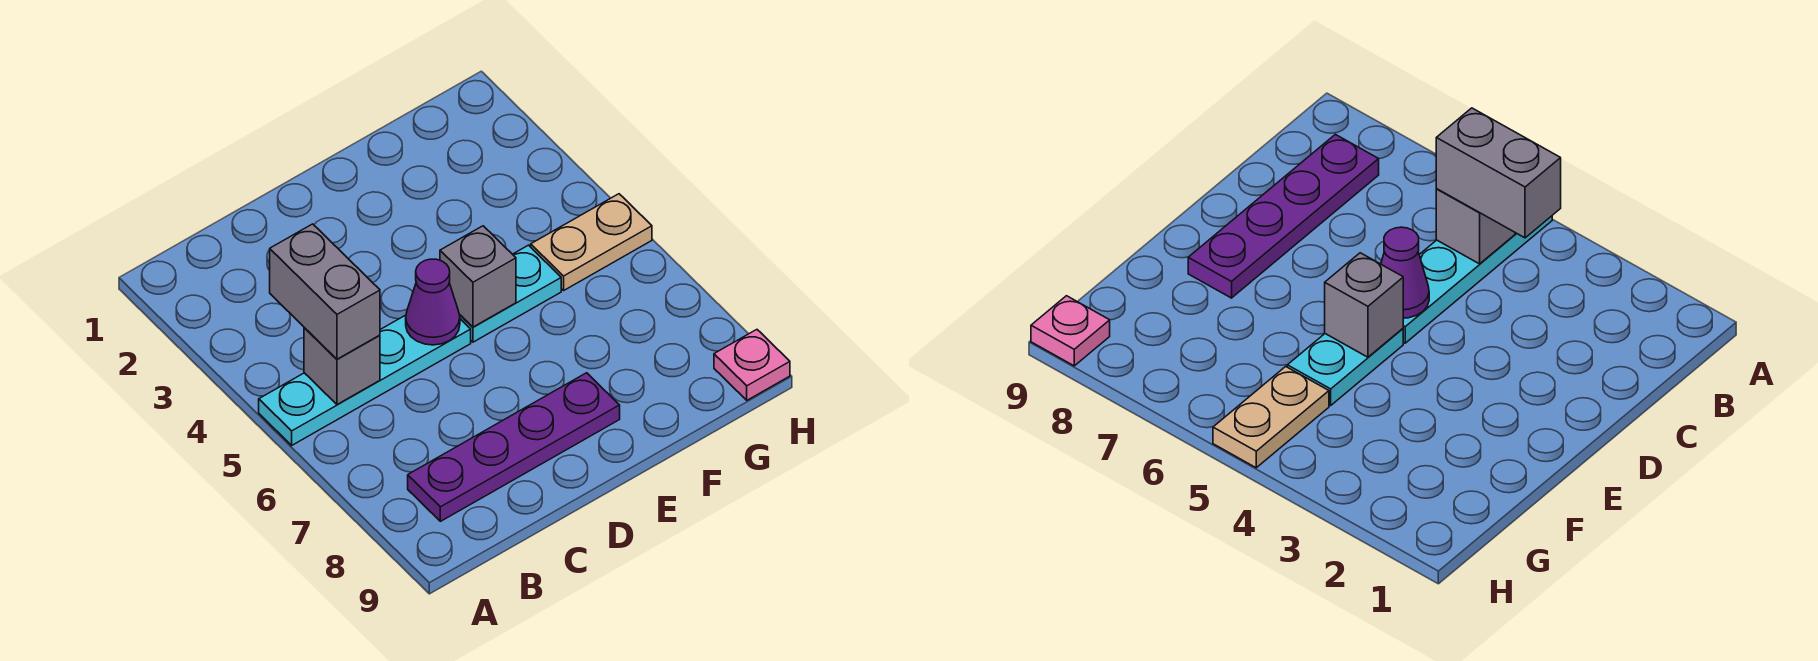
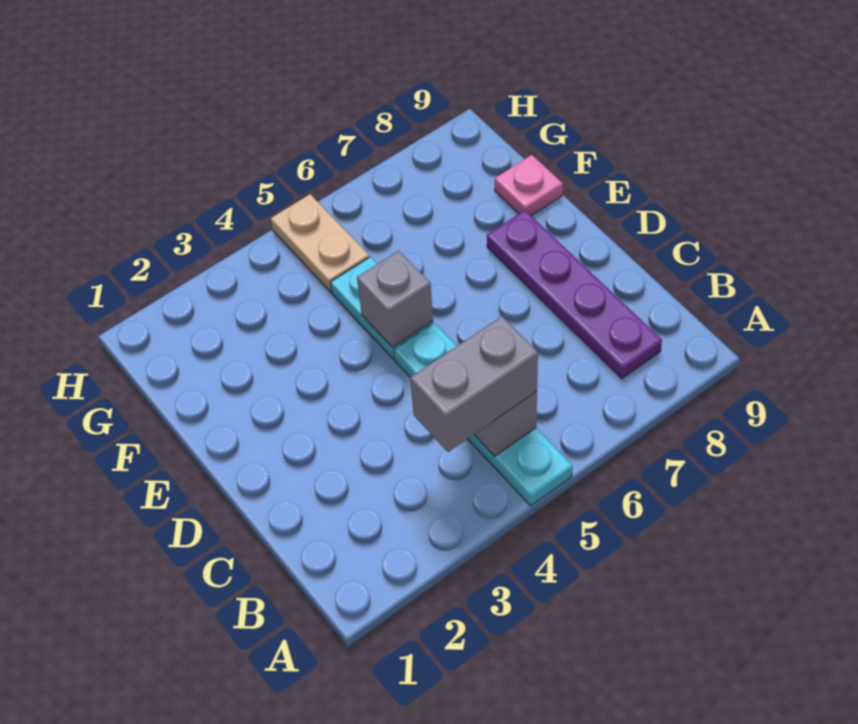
purple cone D5 level 2 -> none
pink plate H9 level 1 -> pink plate F9 level 1

